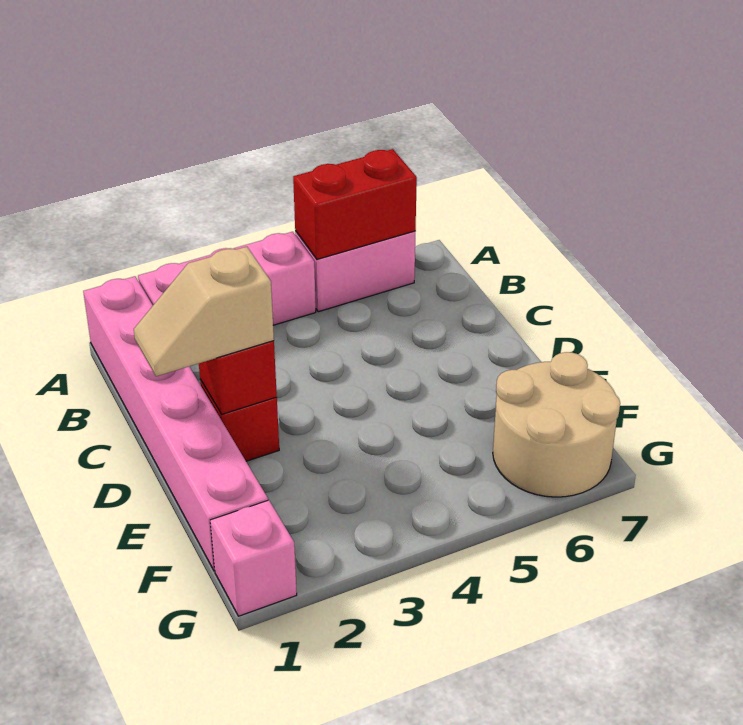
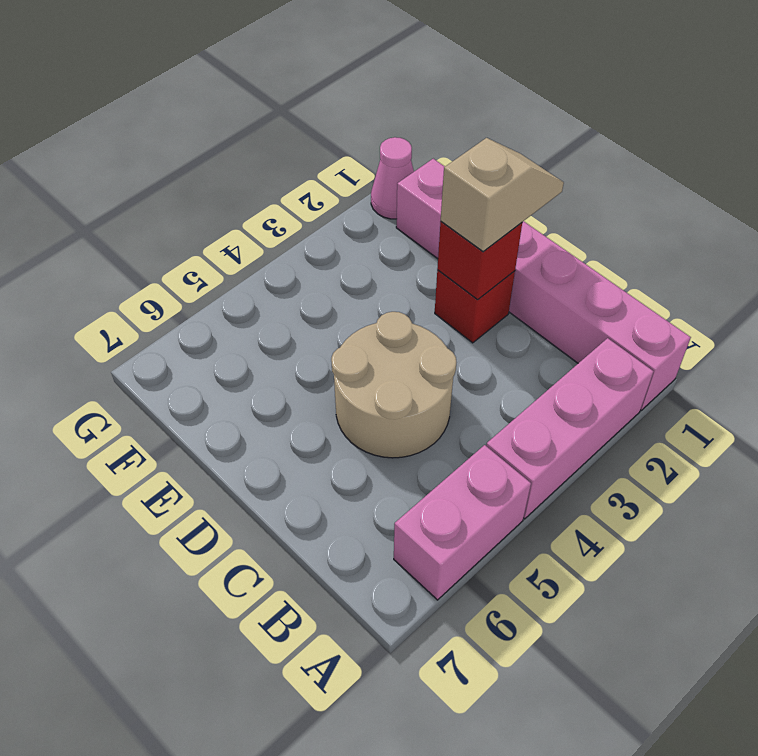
red brick A5:A6 level 2 -> none
tan round brick F6:G7 level 1 -> tan round brick C4:D5 level 1
pink brick G1 level 1 -> pink cone G1 level 1

